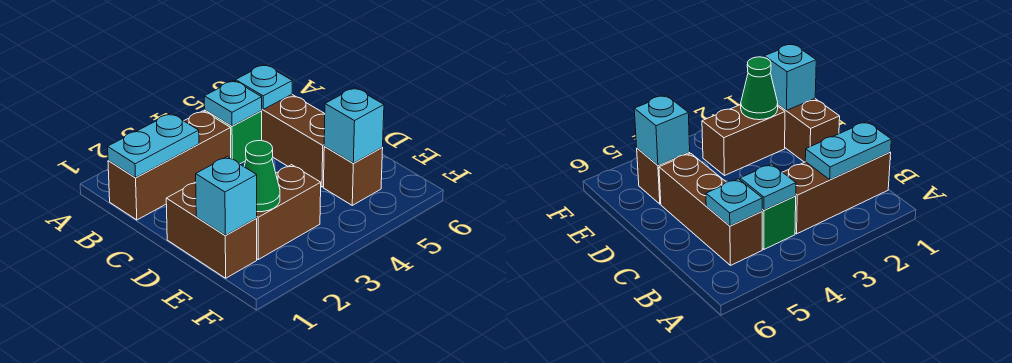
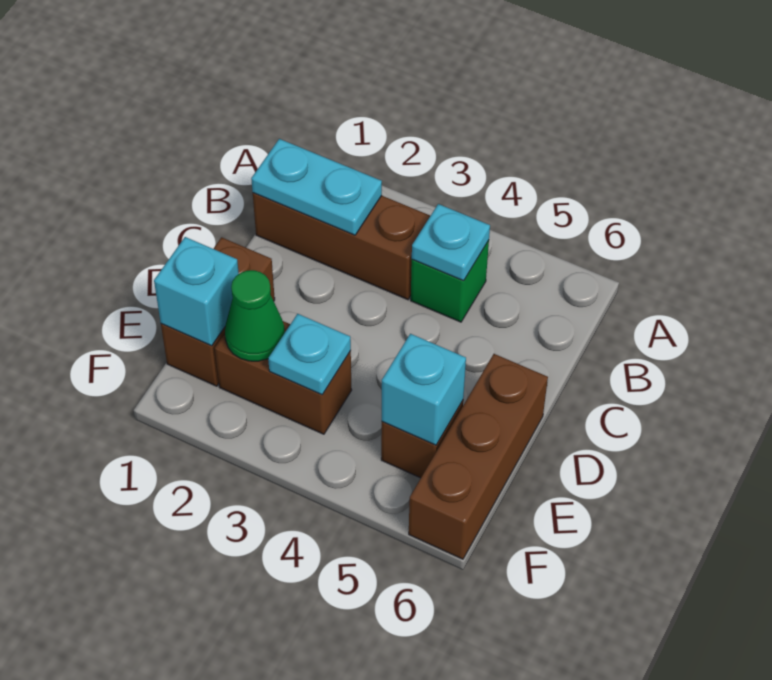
brown brick B5:D5 level 1 -> brown brick D6:F6 level 1
cyan plate B5 level 2 -> cyan plate E3 level 2

